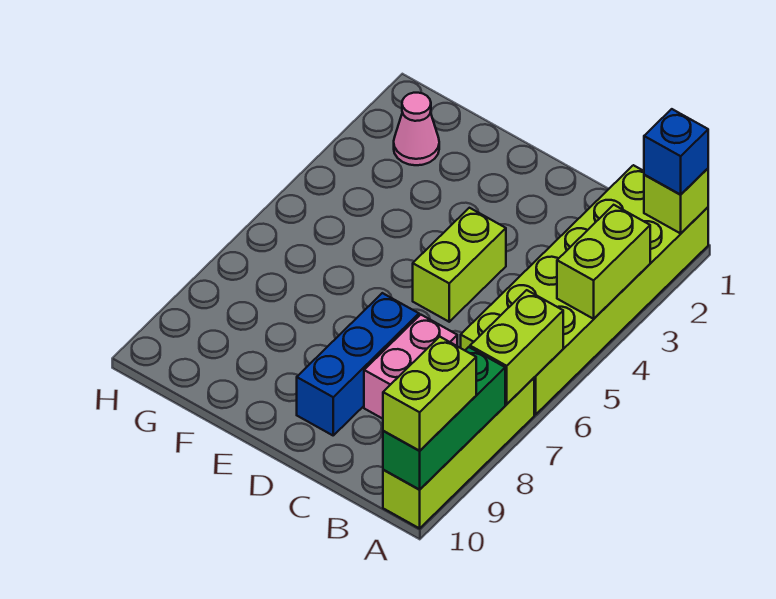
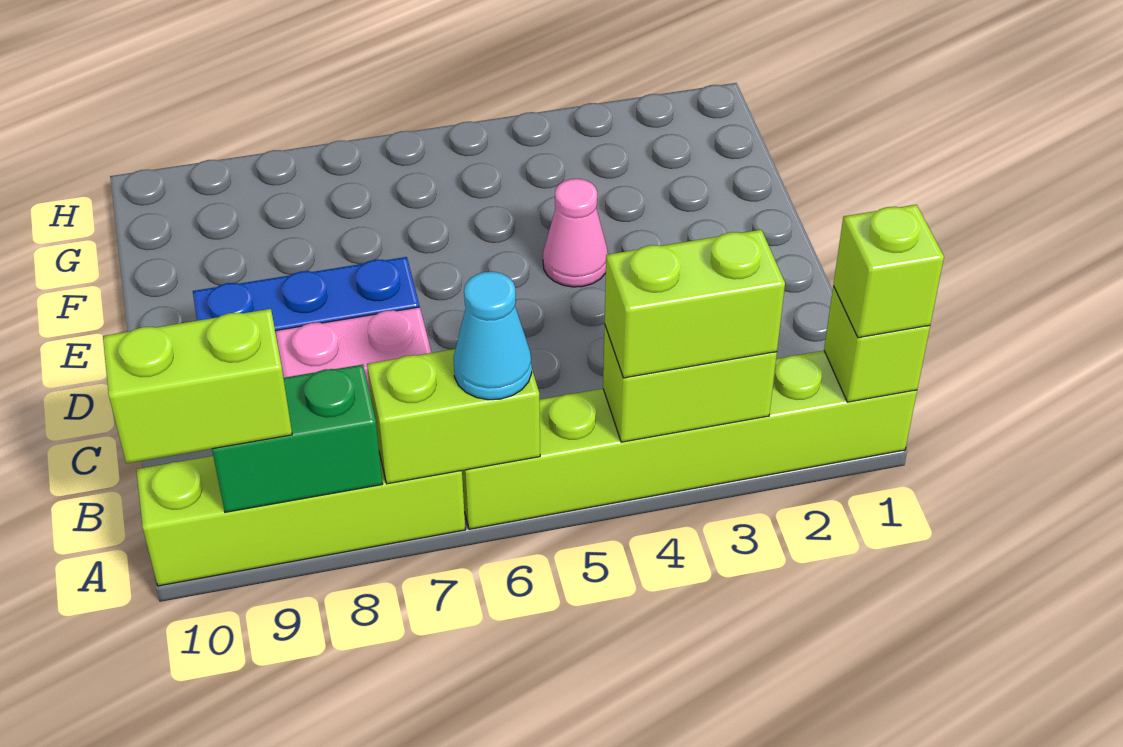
lime brick A1:B6 level 1 -> lime brick A1:A6 level 1
blue brick A1 level 3 -> lime brick A1 level 3
none -> cyan cone A6 level 3
green brick A8:A10 level 2 -> green brick A8:A9 level 2
lime brick D4:D5 level 1 -> lime brick A3:A4 level 3
pink cone G2 level 1 -> pink cone E4 level 1

